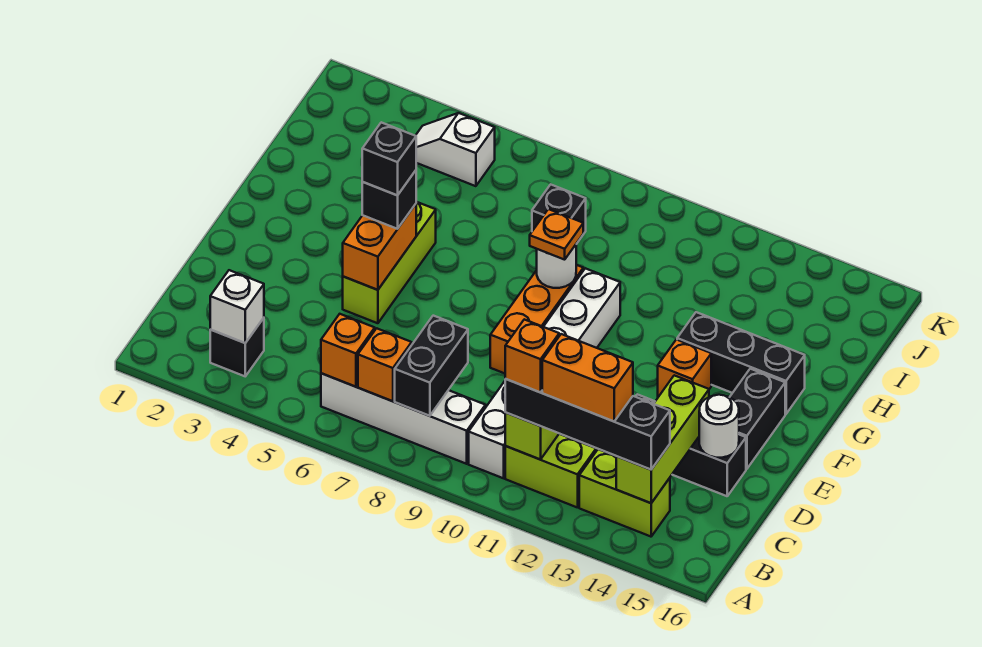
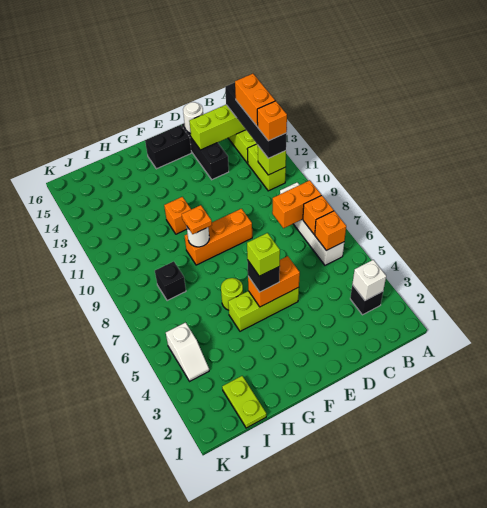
black brick B8:C8 level 2 -> orange brick B8:C8 level 2
white brick B10:G10 level 1 -> none
black brick F5 level 4 -> lime brick F5 level 4
orange brick F13 level 1 -> orange brick G11 level 1
none -> lime round brick G6 level 1
black brick G13:G15 level 1 -> none
none -> lime plate I1:I2 level 1

